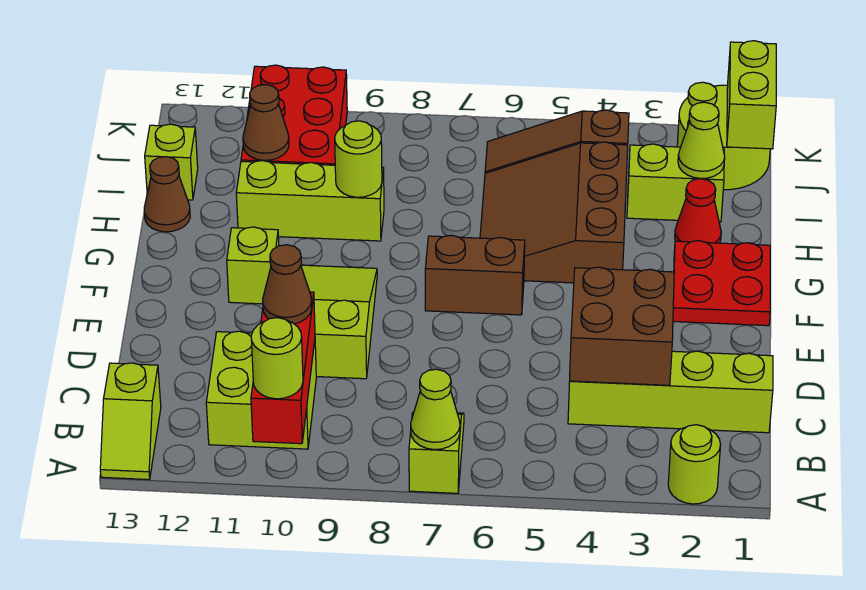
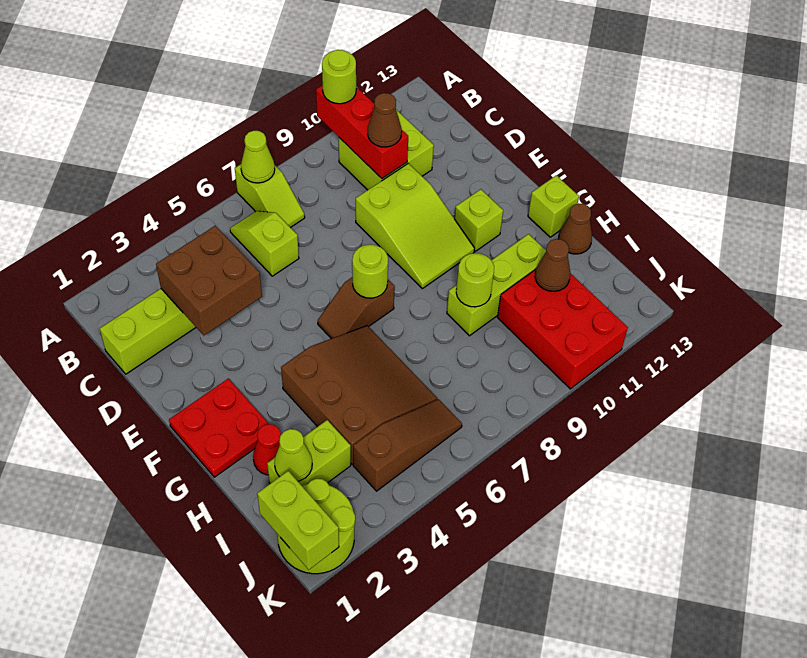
lime round brick A2 level 1 -> lime round brick F7 level 2
lime slope A13:B13 level 1 top B -> lime slope B6:C6 level 1 top C
brown brick F6:F7 level 1 -> brown slope F6:F7 level 1 top 7
lime brick I13 level 1 -> lime brick G13 level 1

